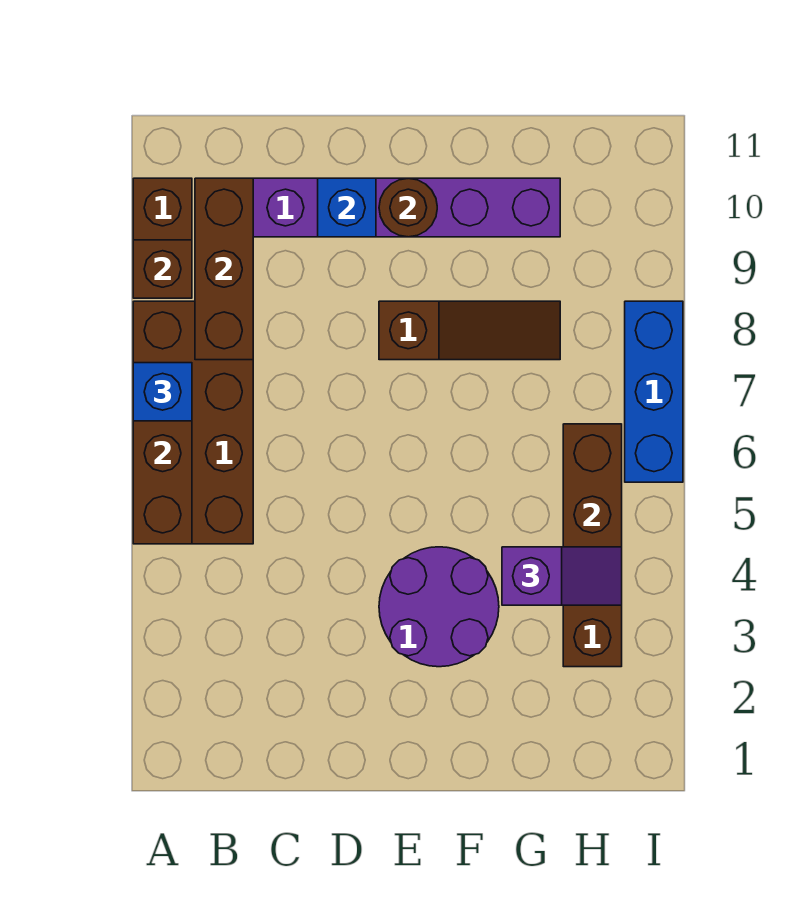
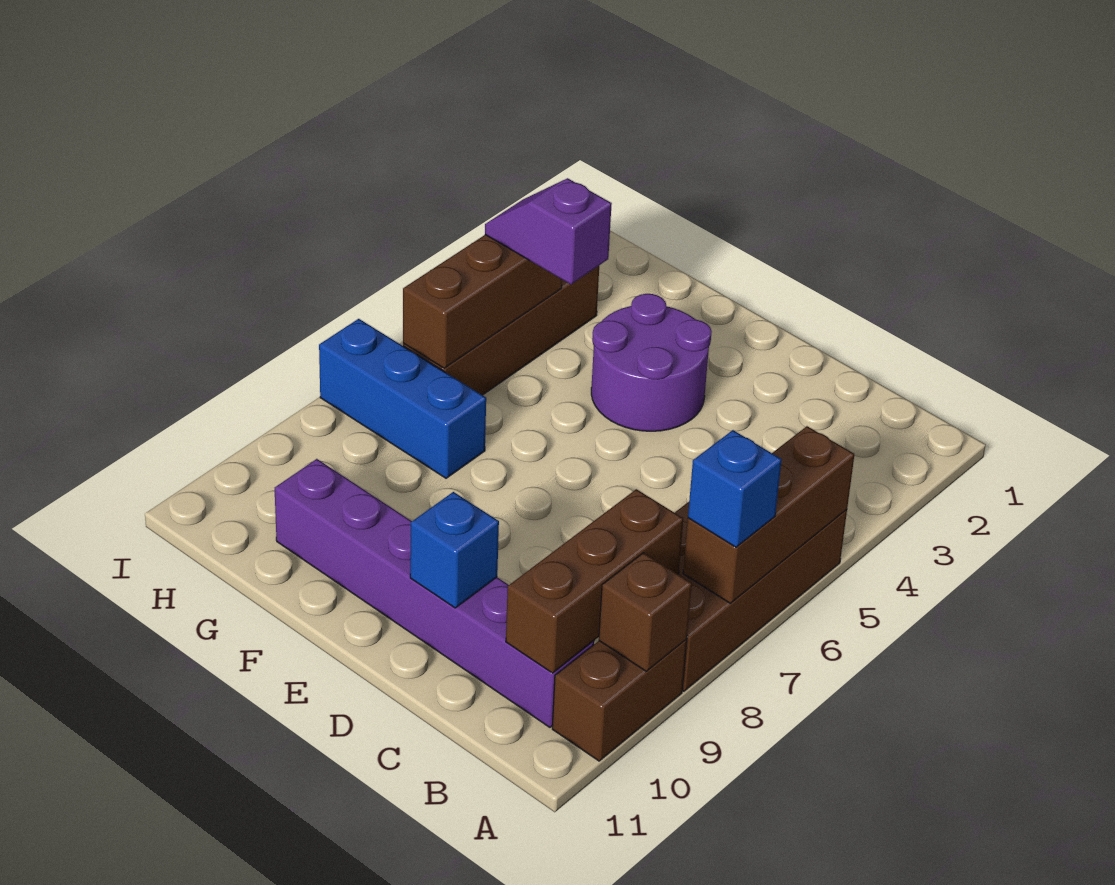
brown slope E8:G8 level 1 top E -> none
brown round brick E10 level 2 -> none
blue brick I6:I8 level 1 -> blue brick G7:I7 level 1

